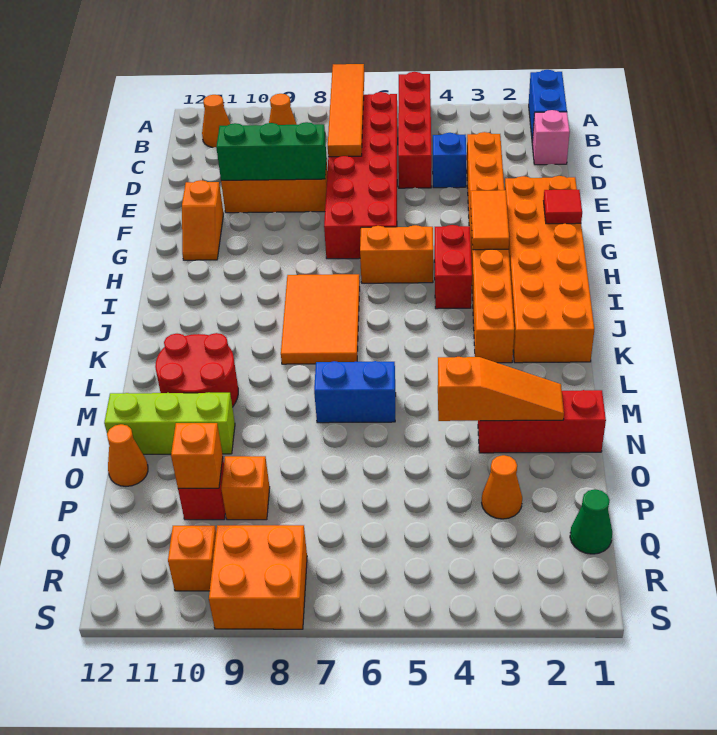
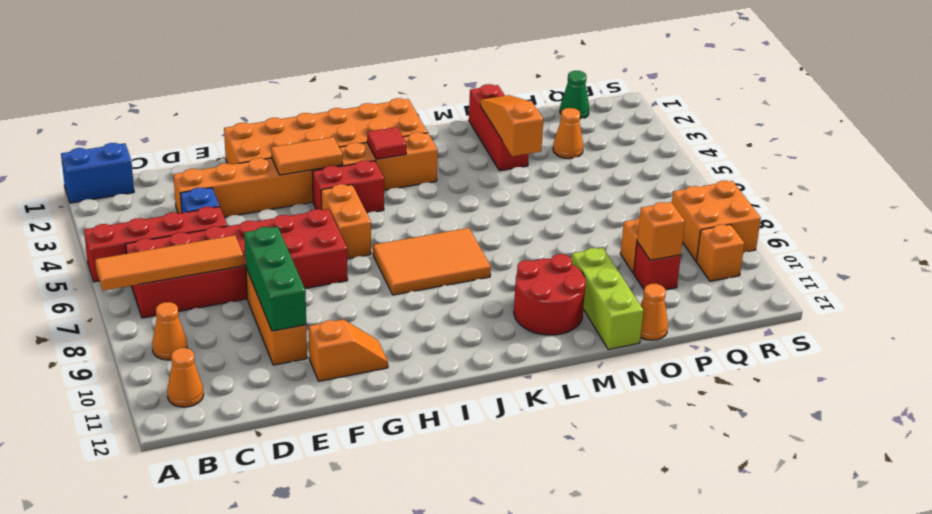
pink brick C1 level 1 -> none
red tile G1 level 2 -> red tile J3 level 2
blue brick M6:M7 level 1 -> none

